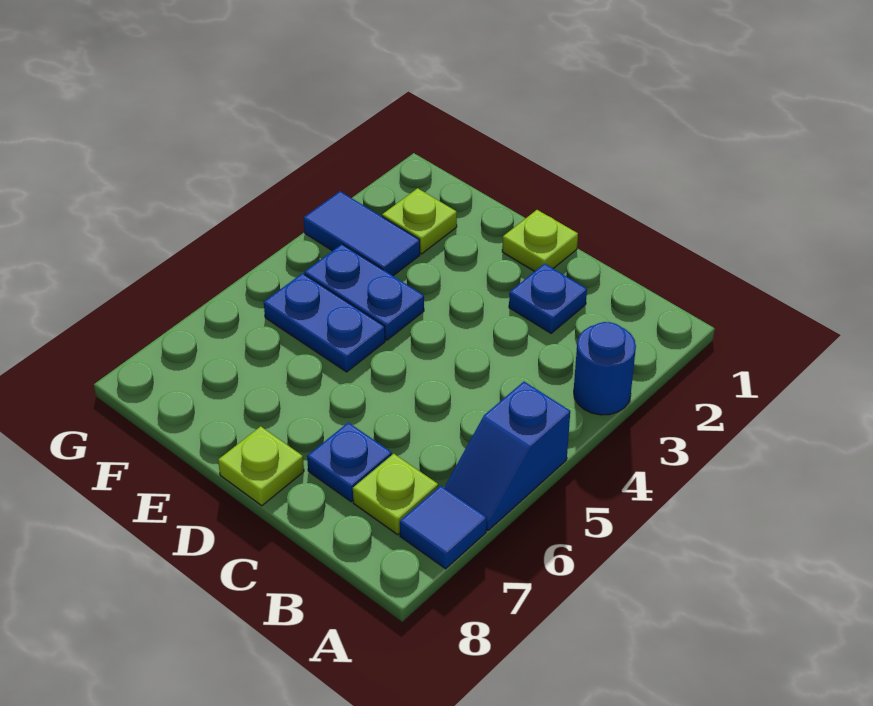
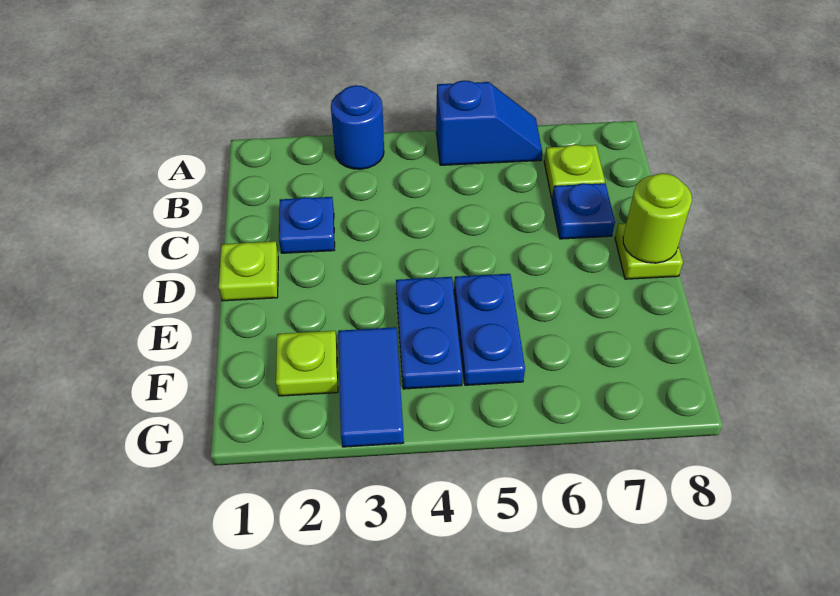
blue tile A7 level 1 -> none
none -> lime round brick D8 level 2

